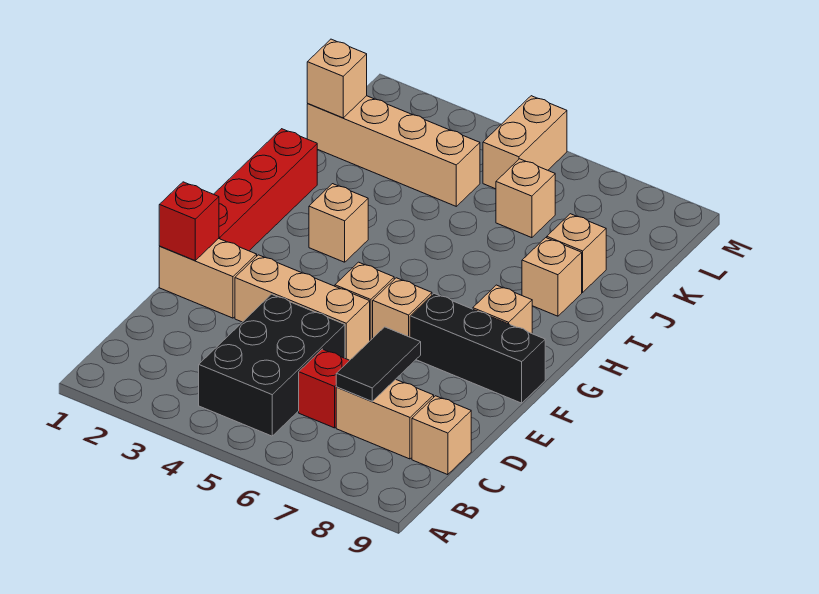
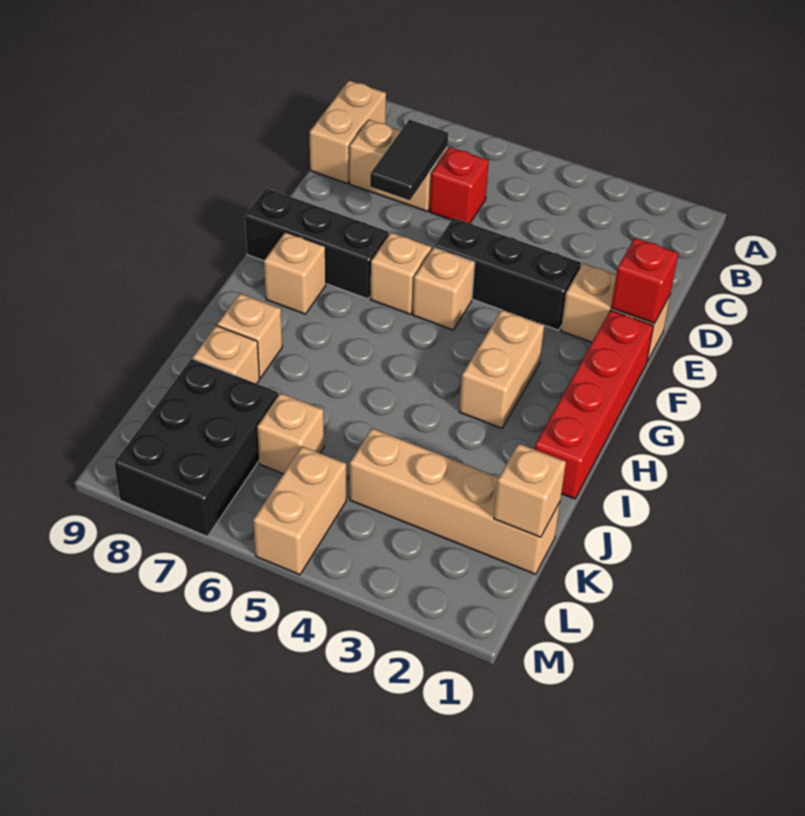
black brick B4:D5 level 1 -> black brick K7:M8 level 1
tan brick C9 level 1 -> tan brick B9:C9 level 1
tan brick E3:E5 level 1 -> black brick E3:E5 level 1
tan brick H3 level 1 -> tan brick G3:H3 level 1

